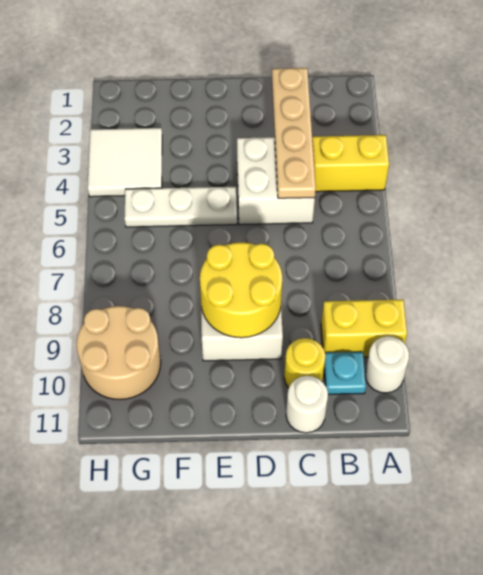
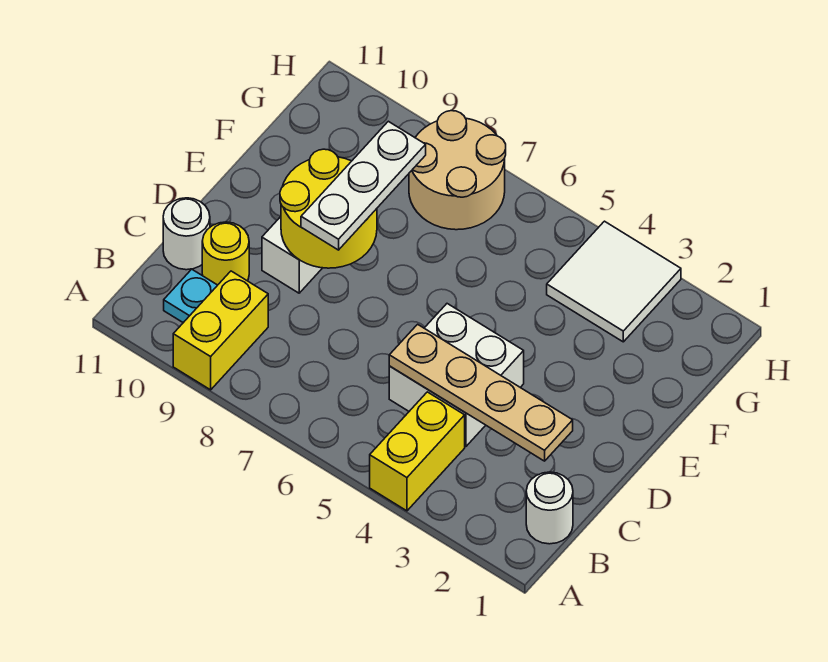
white round brick A10 level 1 -> white round brick B1 level 1
white plate E5:G5 level 1 -> white plate D8:F8 level 3
tan round brick G9:H10 level 1 -> tan round brick G7:H8 level 1

